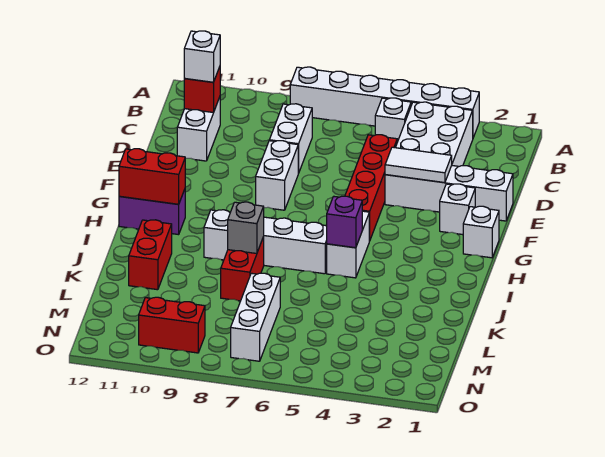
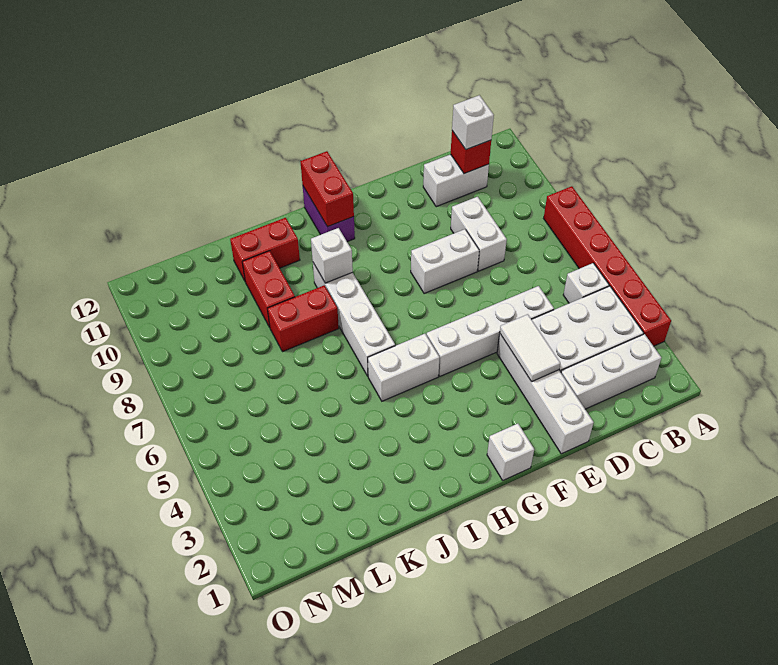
white brick A3:A8 level 1 -> red brick A3:A8 level 1
white brick C8:D8 level 1 -> white brick D8:D9 level 1
red brick D5:G5 level 1 -> white brick D5:G5 level 1
white brick F2 level 1 -> white brick I9 level 2
purple brick I5 level 2 -> none
grey brick J8 level 2 -> none
white brick L7:N7 level 1 -> white brick B2:D2 level 1
red brick N9:N10 level 1 -> red brick K9:K10 level 1

